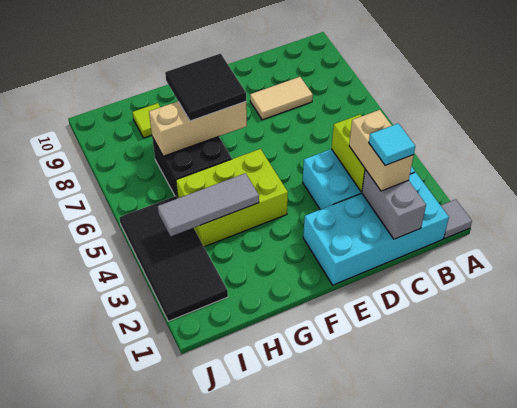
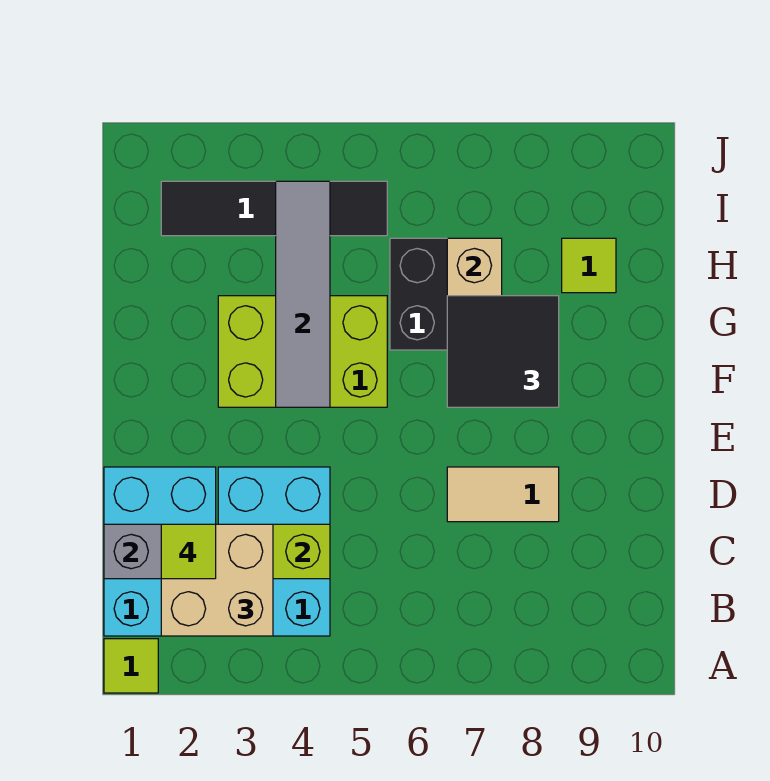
grey tile A1 level 1 -> lime tile A1 level 1
cyan brick B1:E2 level 1 -> cyan brick B1:D2 level 1
tan brick C2:C3 level 3 -> tan brick B2:C3 level 3
cyan tile C2 level 4 -> lime tile C2 level 4
tan tile C8:D8 level 1 -> tan tile D7:D8 level 1
lime brick F4:H5 level 1 -> lime brick F3:G5 level 1
grey tile G4:I4 level 2 -> grey tile F4:I4 level 2
black tile I2:J5 level 1 -> black tile I2:I5 level 1

